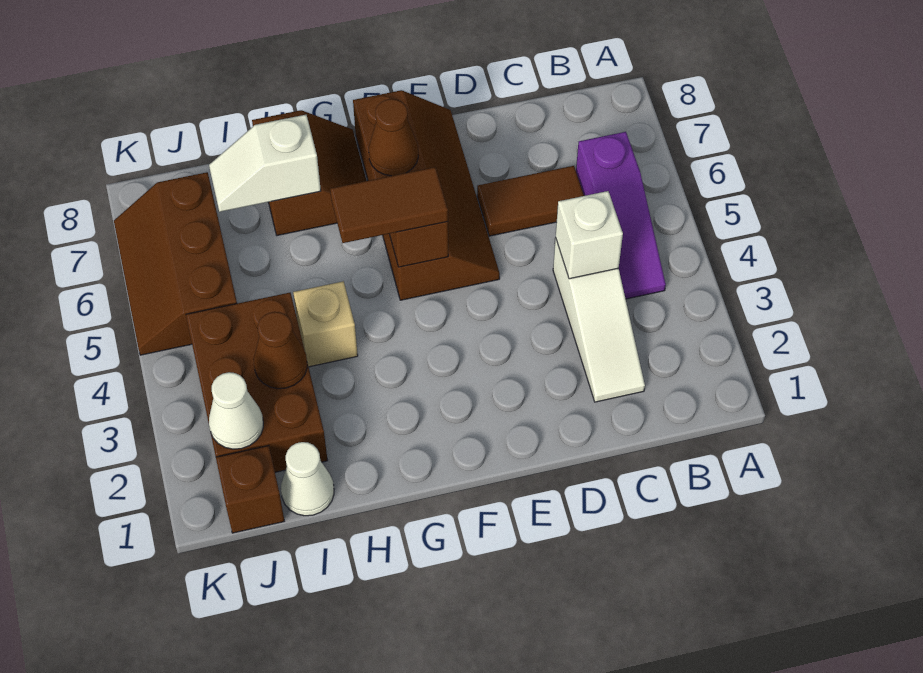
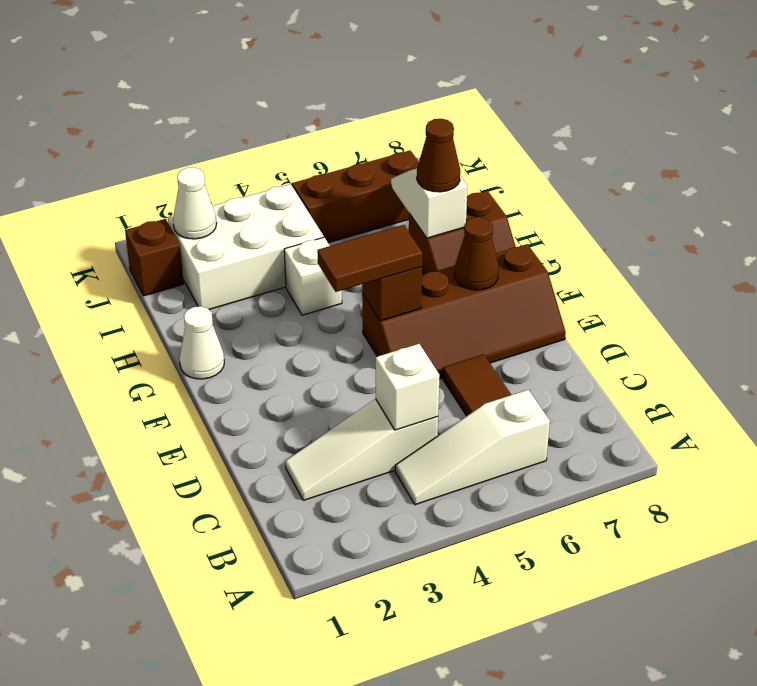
purple slope B4:B6 level 1 top 6 -> white slope B4:B6 level 1 top 6
brown tile F5:G5 level 3 -> brown tile F4:F5 level 3
tan brick H4 level 1 -> white brick H4 level 1
white cone I1 level 1 -> white cone G1 level 1
brown brick I2:J4 level 1 -> white brick I2:J4 level 1
brown cone I3 level 2 -> brown cone H7 level 3

